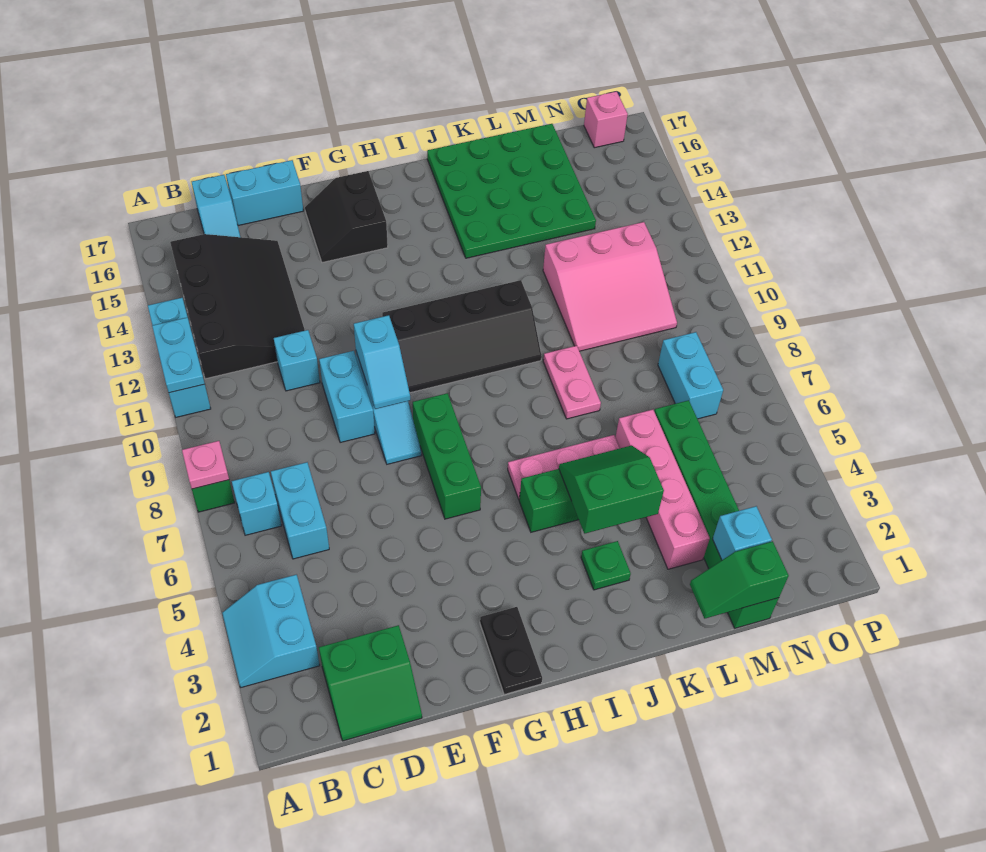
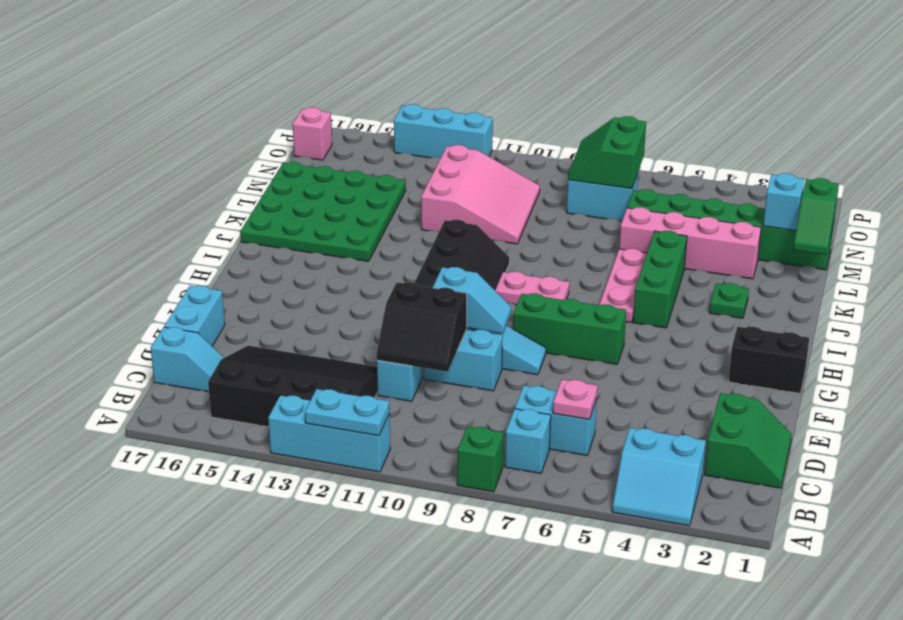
pink plate A8 level 2 -> pink plate C6 level 2
black slope F15:G16 level 1 top G -> black slope D10:E11 level 2 top E
black plate G1:G2 level 1 -> black brick G1:G2 level 1
green slope J4:K5 level 2 top 4 -> green slope N7:O8 level 2 top 7
pink plate K8:K9 level 1 -> pink plate I8:I9 level 1
none -> cyan brick P12:P14 level 1

